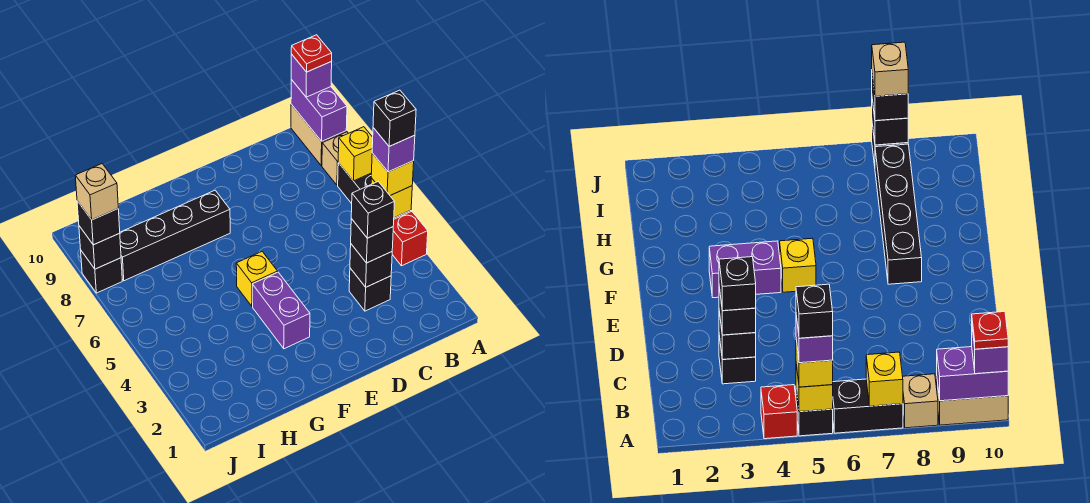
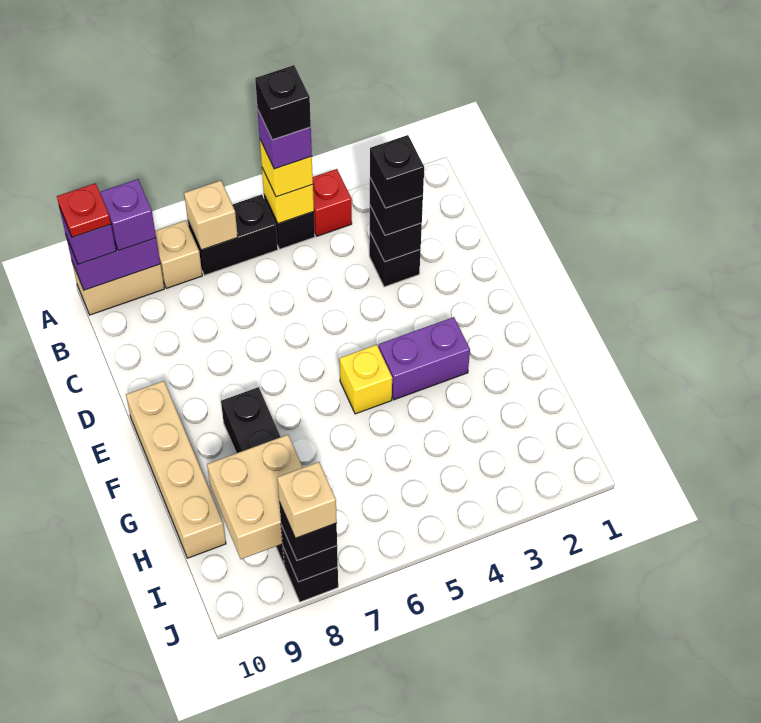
yellow brick A7 level 2 -> tan brick A7 level 2
none -> purple brick A9 level 3
none -> tan brick E10:H10 level 1
none -> tan brick H8:I9 level 2

